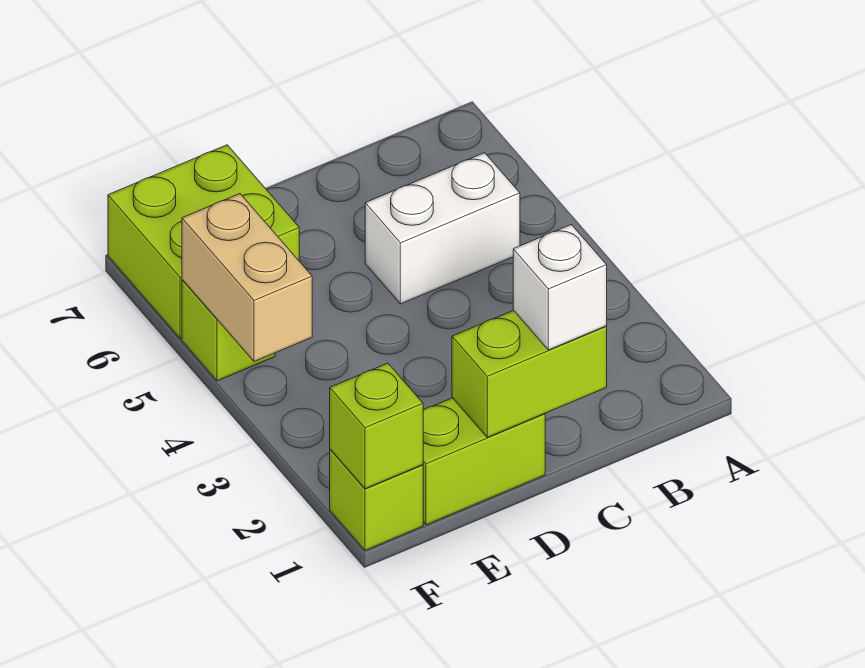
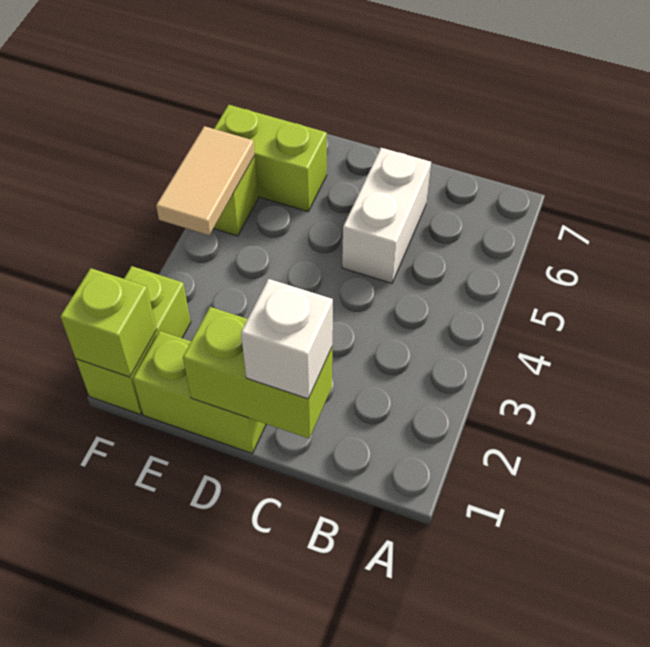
white brick B5:C5 level 1 -> white brick C5:C6 level 1
lime brick E6:F7 level 1 -> lime brick E6:F6 level 1
lime brick F1 level 1 -> lime brick F1:F2 level 1
tan brick F4:F5 level 2 -> tan tile F4:F5 level 2

